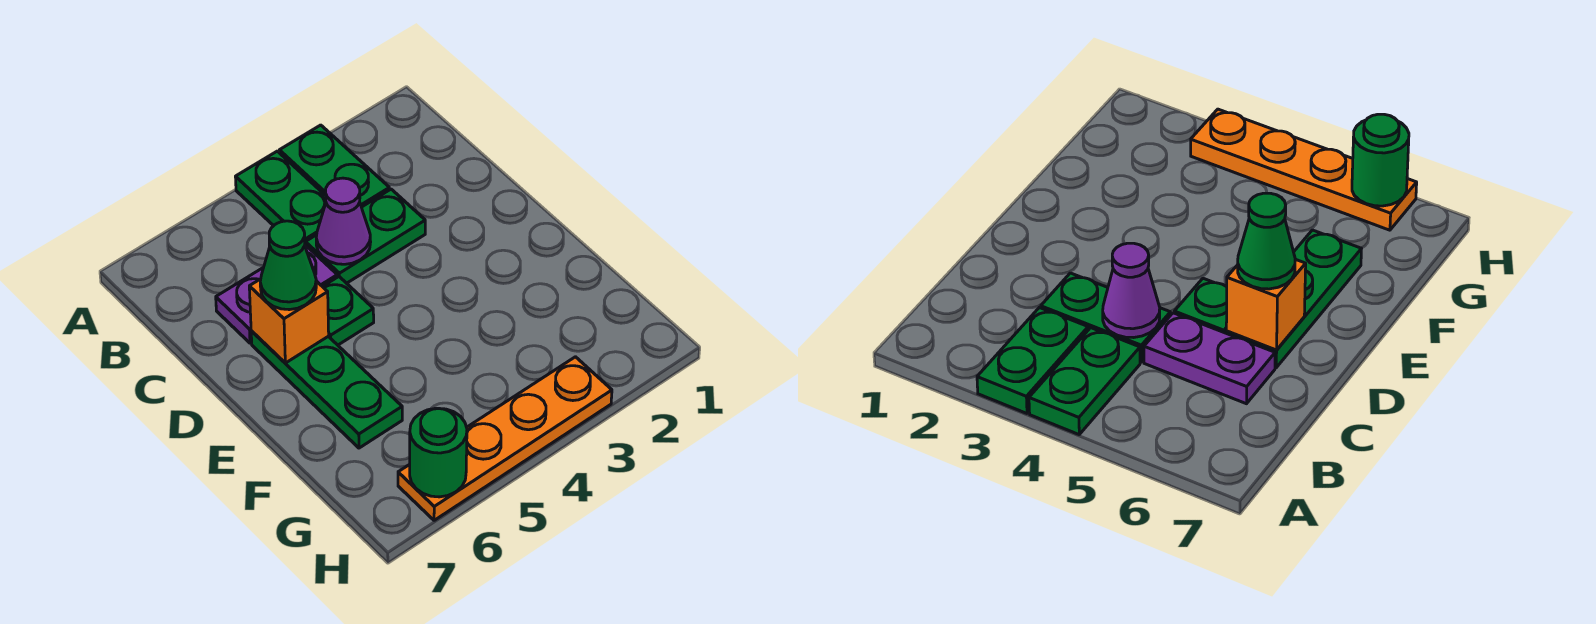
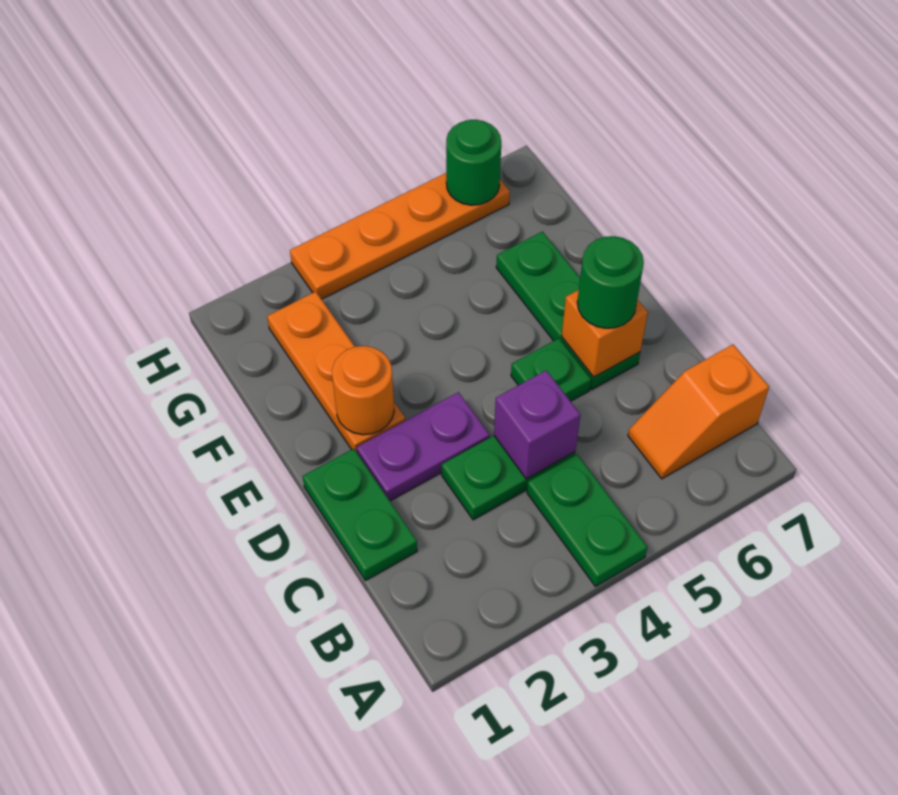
green plate A3:B3 level 1 -> green plate C1:D1 level 1
none -> orange slope B6:B7 level 1 top 7
purple cone C4 level 2 -> purple brick C4 level 2
purple plate C5:C6 level 1 -> purple plate D2:D3 level 1
green cone D6 level 3 -> green round brick D6 level 3
none -> orange plate E2:G2 level 1
none -> orange round brick E2 level 2

